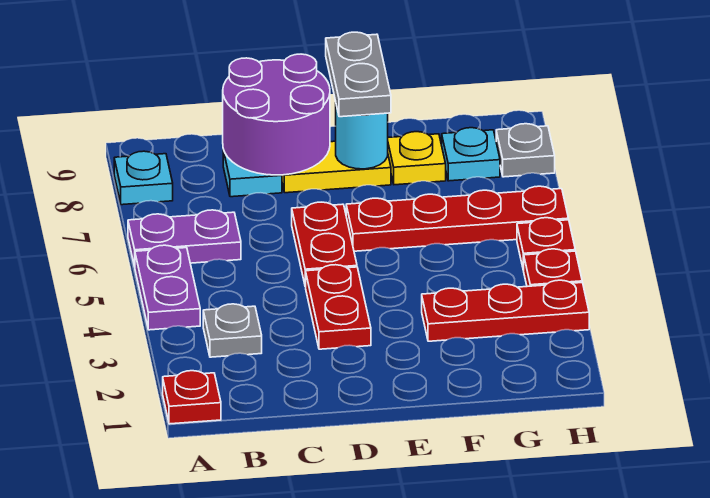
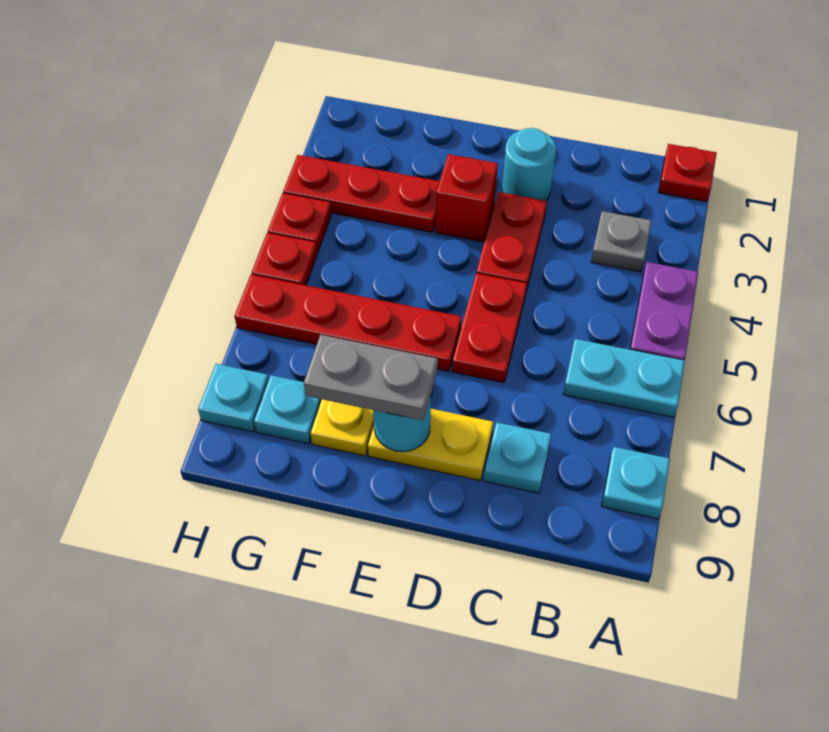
purple plate A6:B6 level 1 -> cyan plate A6:B6 level 1
purple round brick C8:D9 level 2 -> none
none -> cyan round brick D2 level 1
none -> red brick E3 level 1
grey plate E8:E9 level 3 -> grey plate E8:F8 level 3
grey plate H8 level 1 -> cyan plate H8 level 1

